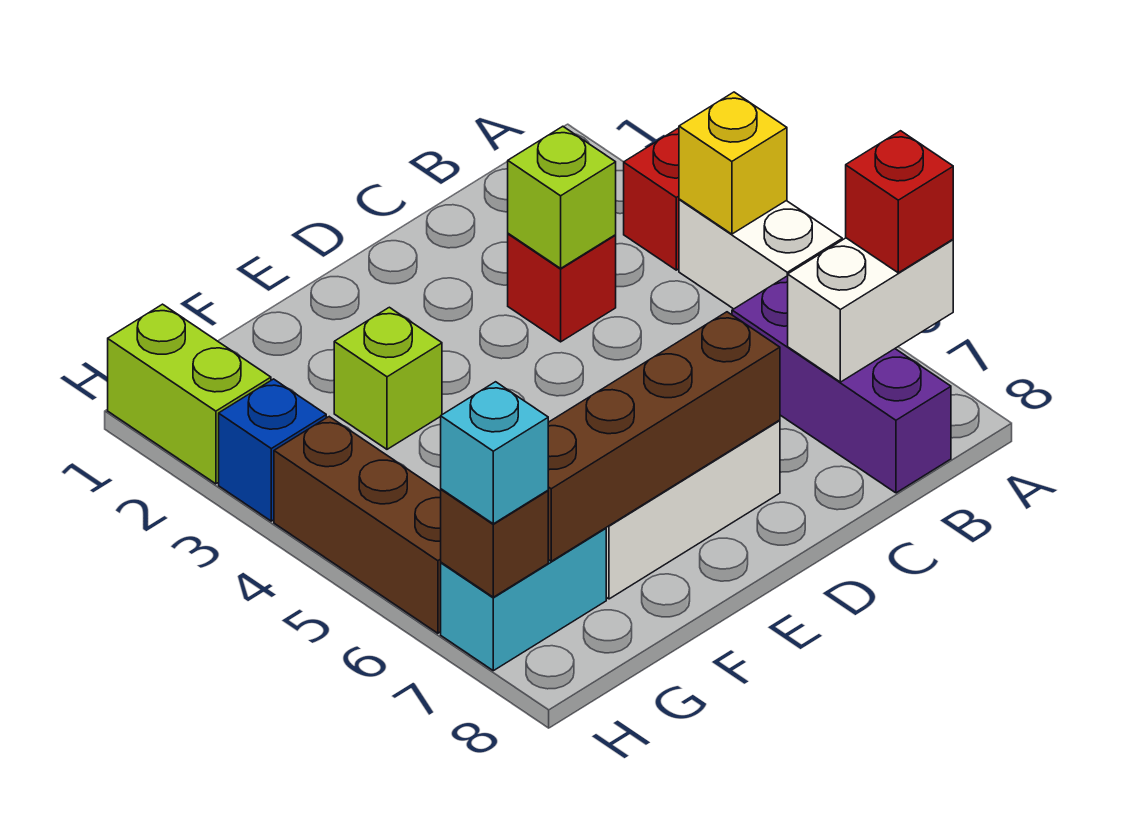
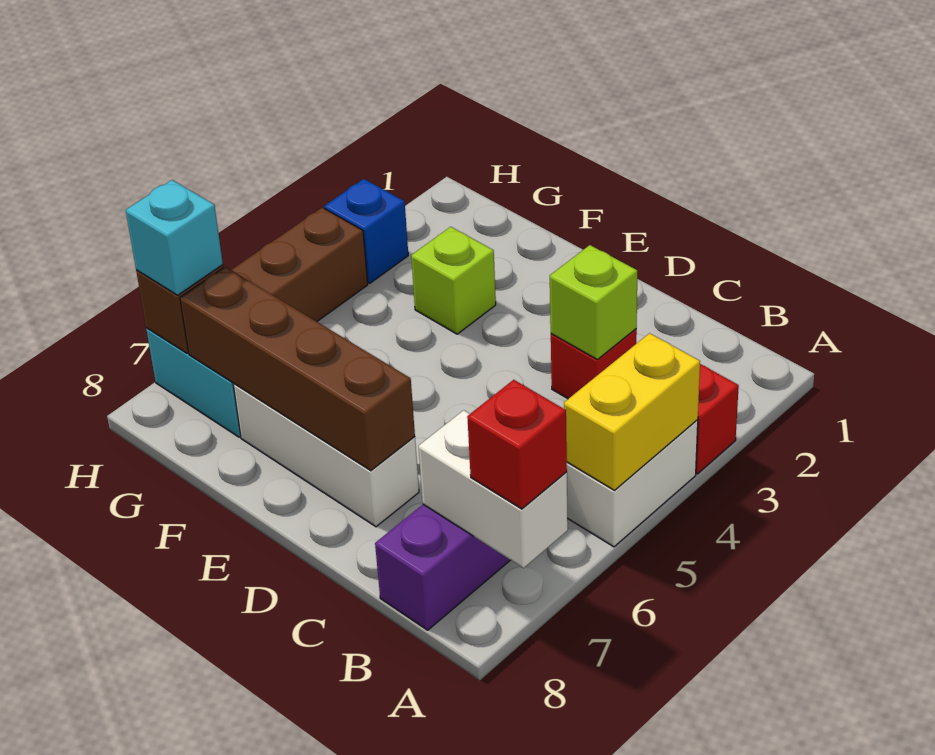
yellow brick A4 level 2 -> yellow brick A4:A5 level 2
lime brick H1:H2 level 1 -> none

